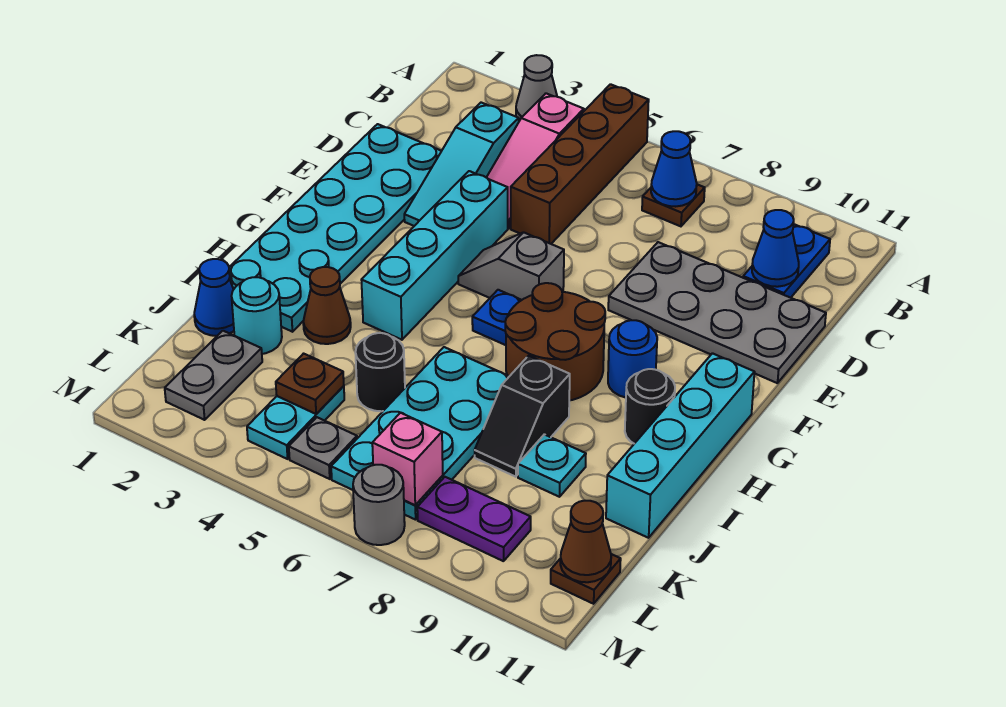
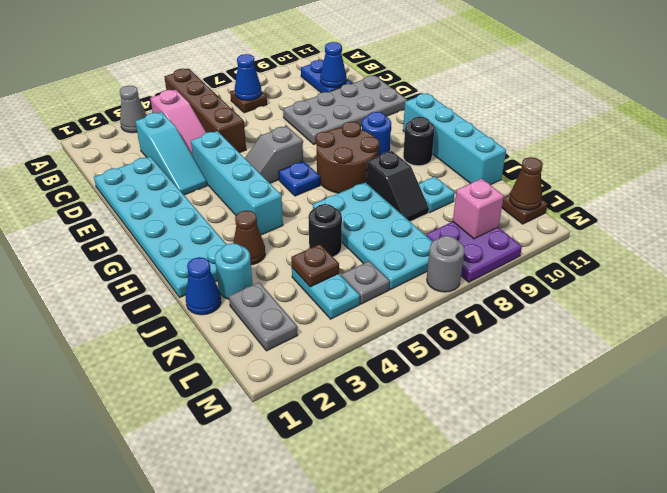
pink brick L7 level 2 -> pink brick L9 level 2
purple plate L8:L9 level 1 -> purple plate L8:M9 level 1

